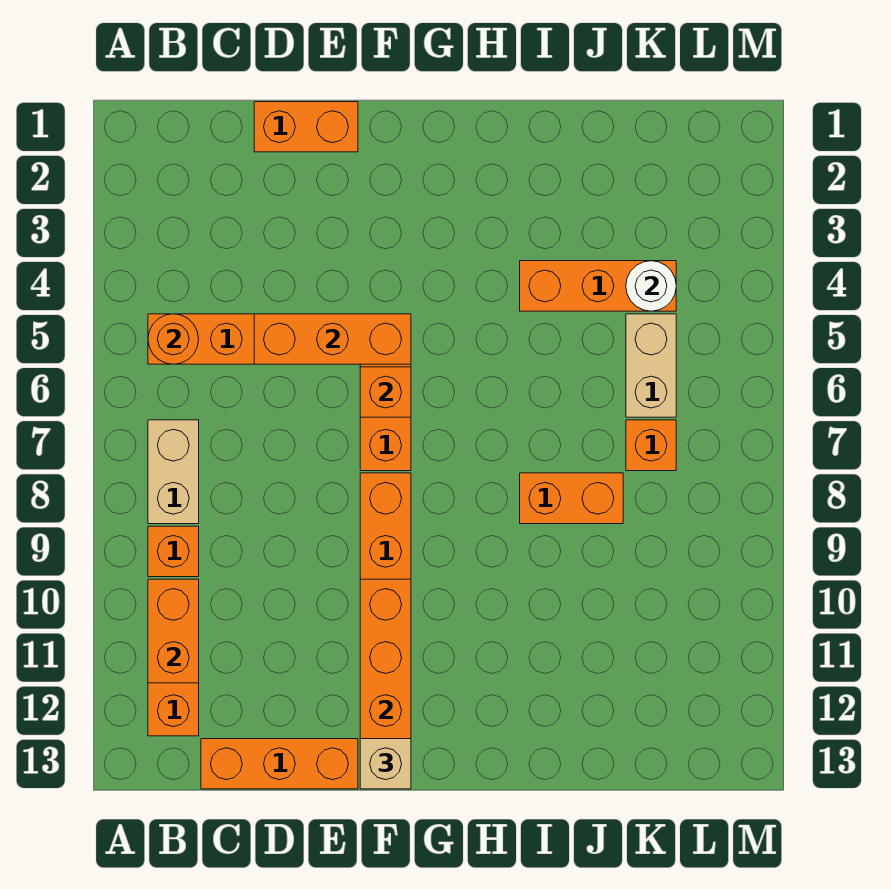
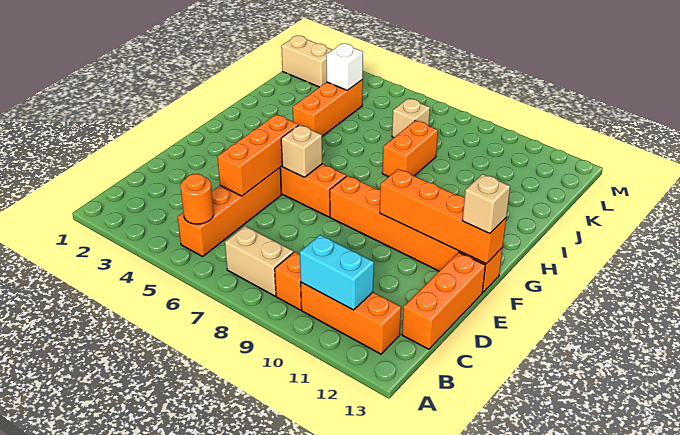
orange brick B10:B11 level 2 -> cyan brick B10:B11 level 2
orange brick D1:E1 level 1 -> none
orange brick F6 level 2 -> tan brick F6 level 2
white round brick K4 level 2 -> white brick K4 level 2
tan brick K5:K6 level 1 -> tan brick L1:L2 level 1
orange brick K7 level 1 -> tan brick K7 level 1

